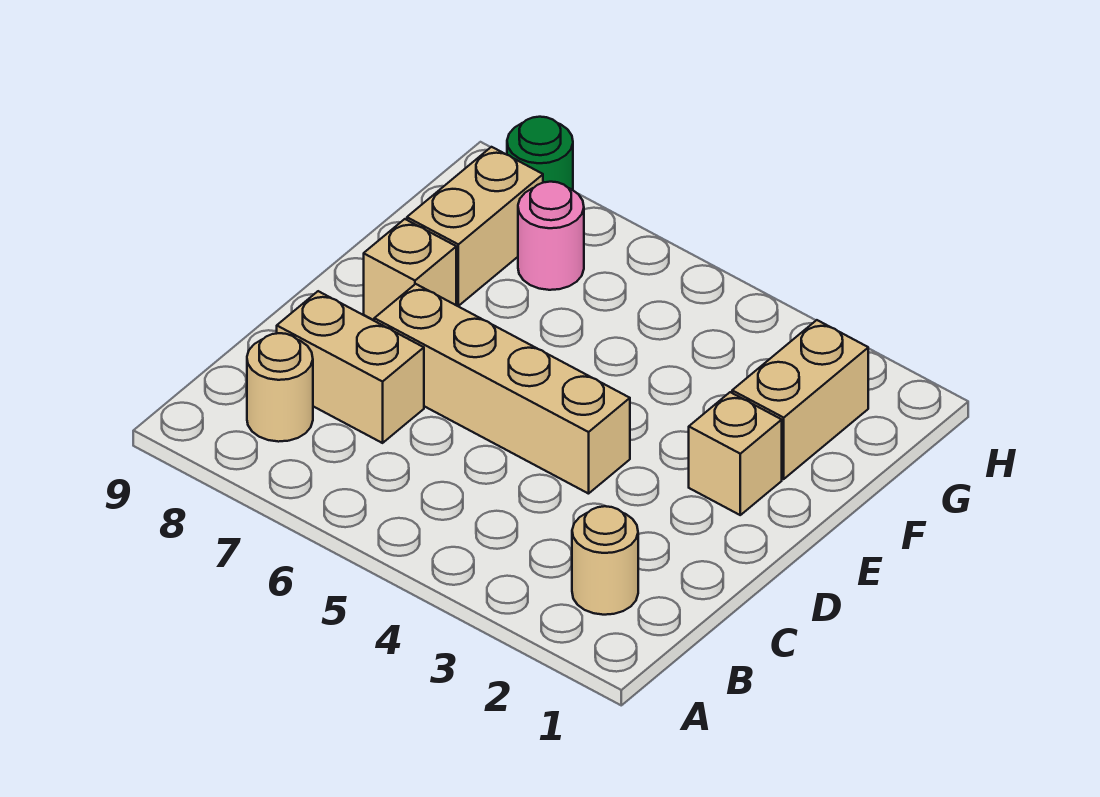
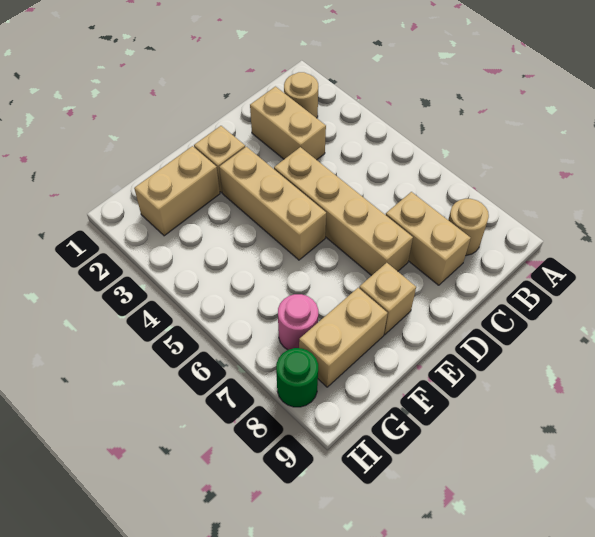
none -> tan brick C2:C3 level 1
none -> tan brick E3:E5 level 1

